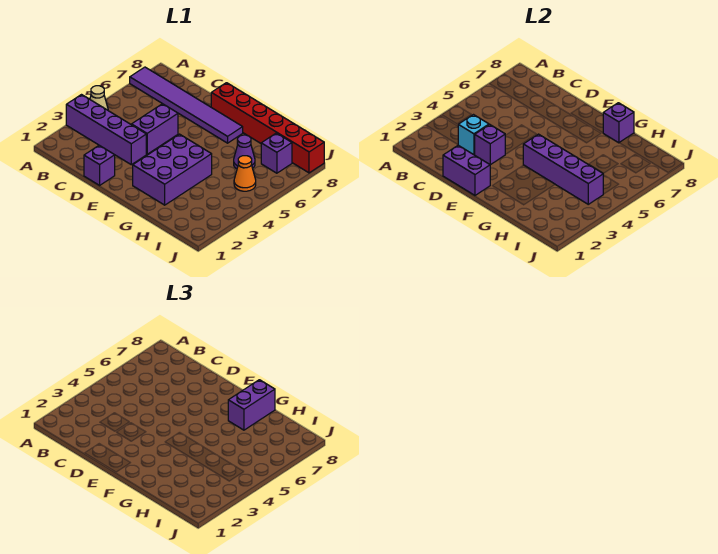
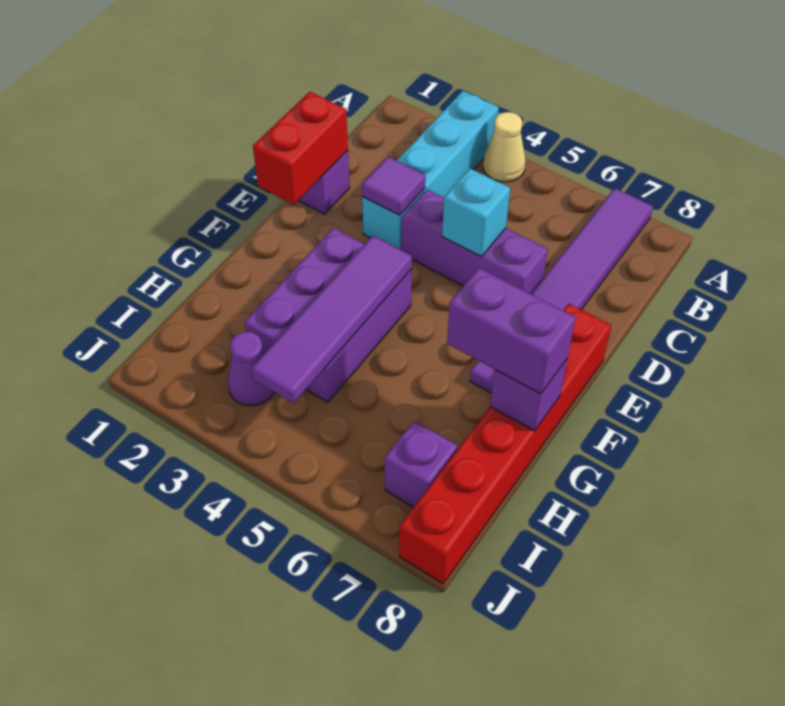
purple brick A3:D3 level 1 -> cyan brick A3:D3 level 1
cyan brick C3 level 2 -> cyan brick D5 level 2
purple brick D1:E1 level 2 -> red brick D1:E1 level 2
purple brick D3 level 2 -> purple tile D3 level 2
purple brick D4:D5 level 1 -> purple brick D4:D6 level 1
purple brick F2:G4 level 1 -> purple brick F3:H4 level 1
purple brick F4:I4 level 2 -> purple tile F4:I4 level 2
purple cone H6 level 1 -> purple cone I3 level 1
orange cone I5 level 1 -> none

